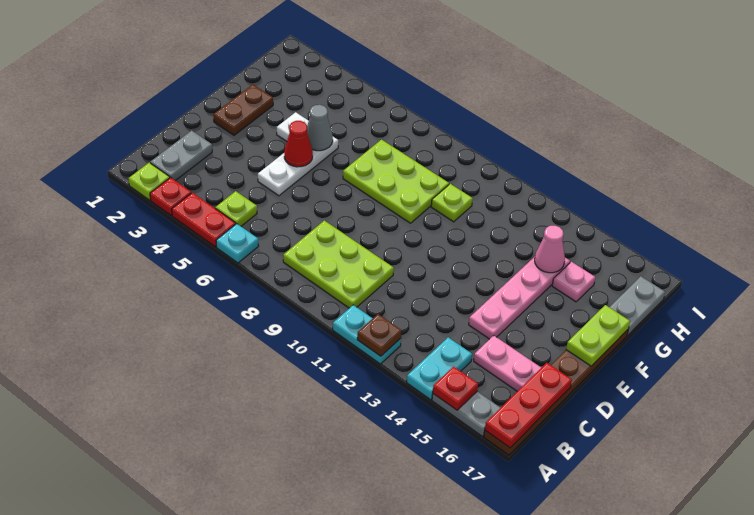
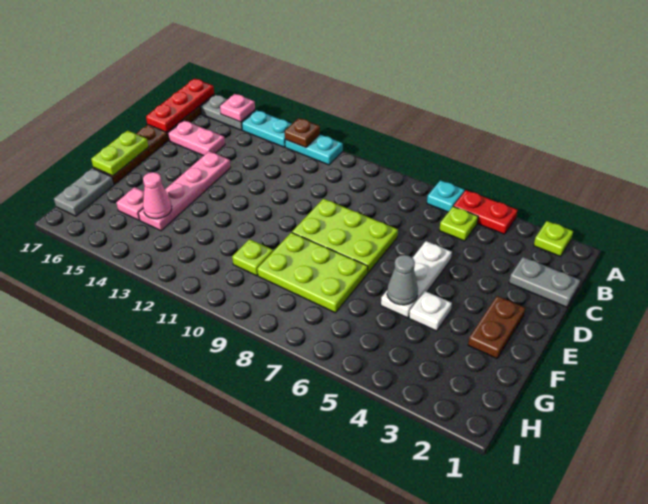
red plate A3 level 1 -> none
cyan plate A14:B14 level 1 -> cyan plate A13:A14 level 1
red plate A15 level 2 -> pink plate A15 level 2
grey plate B2:C2 level 1 -> grey plate C1:C2 level 1
lime plate B8:C10 level 1 -> lime plate D7:E9 level 1
red cone E5 level 2 -> none

